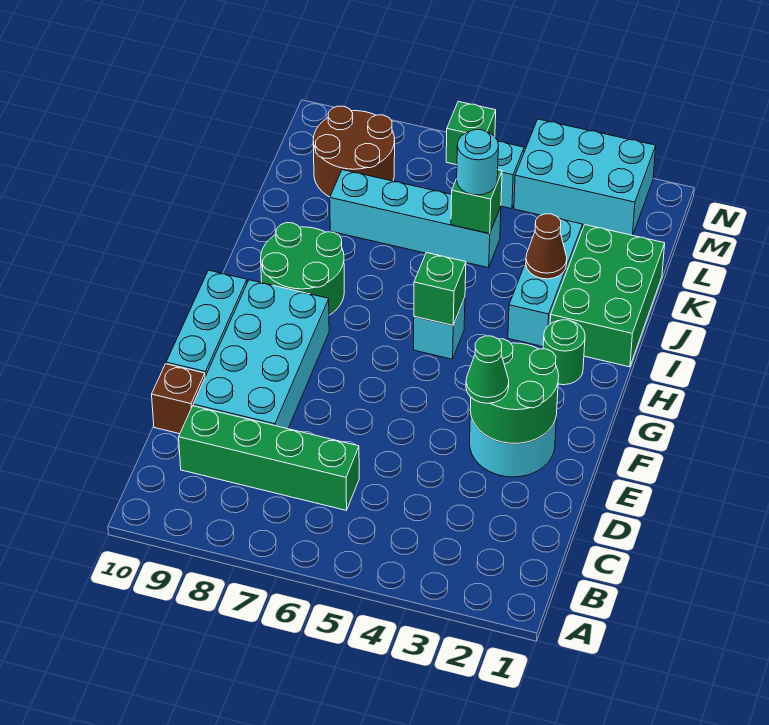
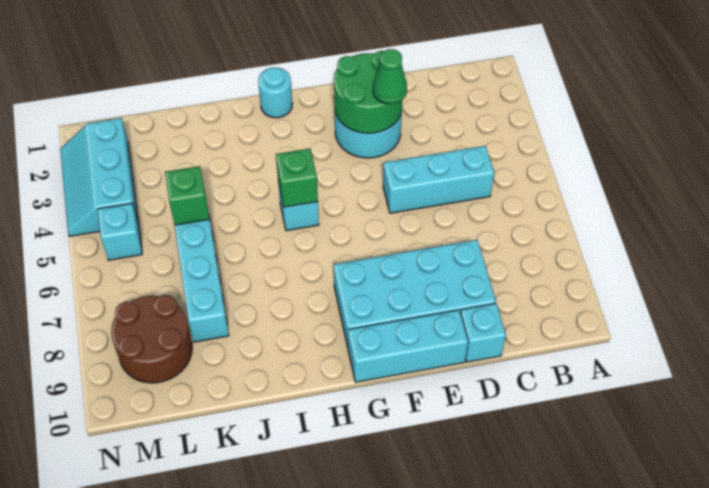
green brick C6:C9 level 1 -> none
brown brick D10 level 1 -> cyan brick D10 level 1
green round brick H2 level 1 -> none
green round brick H8:I9 level 1 -> none
green brick I1:K2 level 1 -> none
cyan brick I3:K3 level 1 -> cyan brick C5:E5 level 1
brown cone J3 level 2 -> none
cyan round brick K5 level 3 -> cyan round brick H1 level 1
cyan brick M2:N4 level 1 -> cyan slope M2:N4 level 1 top M
green brick N6 level 1 -> none

